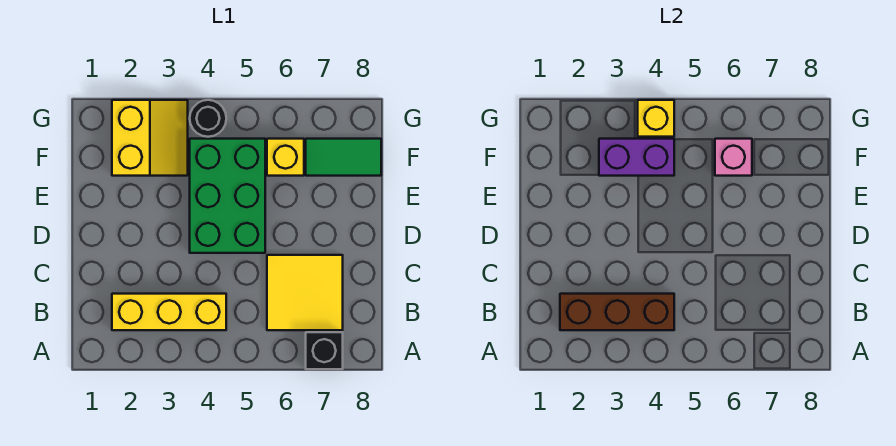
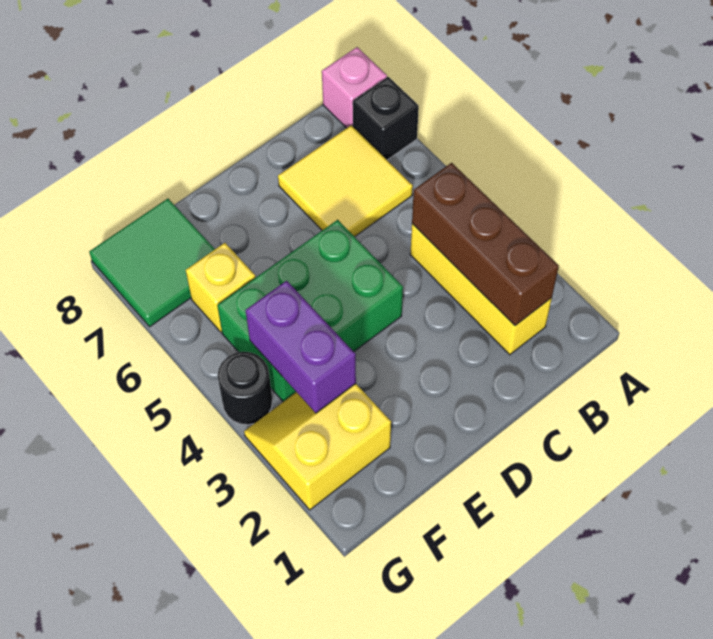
pink brick F6 level 2 -> pink brick A8 level 1
green tile F7:F8 level 1 -> green tile F7:G8 level 1
yellow brick G4 level 2 -> none

